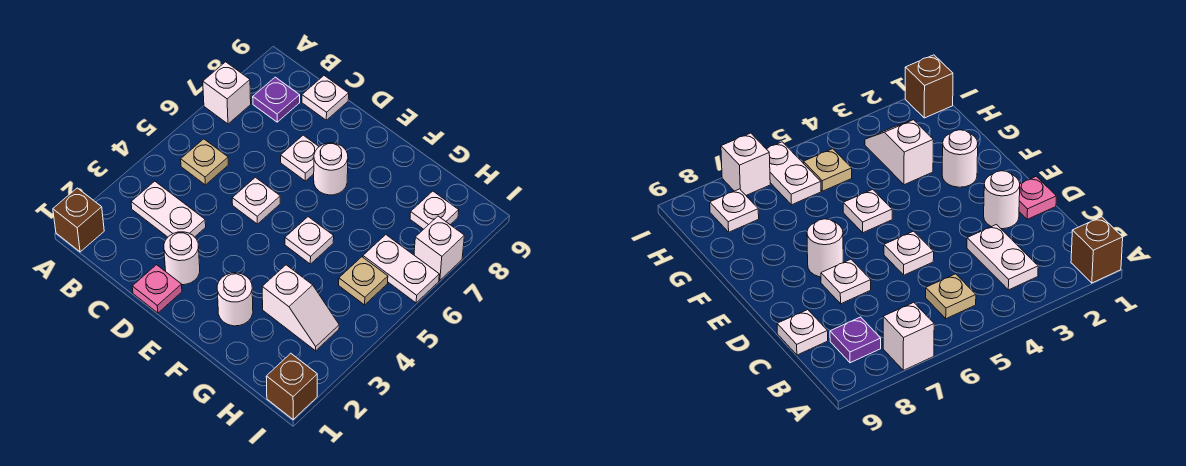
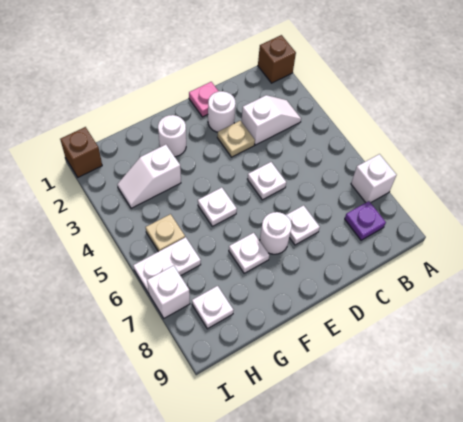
white plate B3:C3 level 1 -> white slope B3:C3 level 1 top C
tan plate B5 level 1 -> tan plate D3 level 1
white plate C9 level 1 -> white plate F7 level 1

